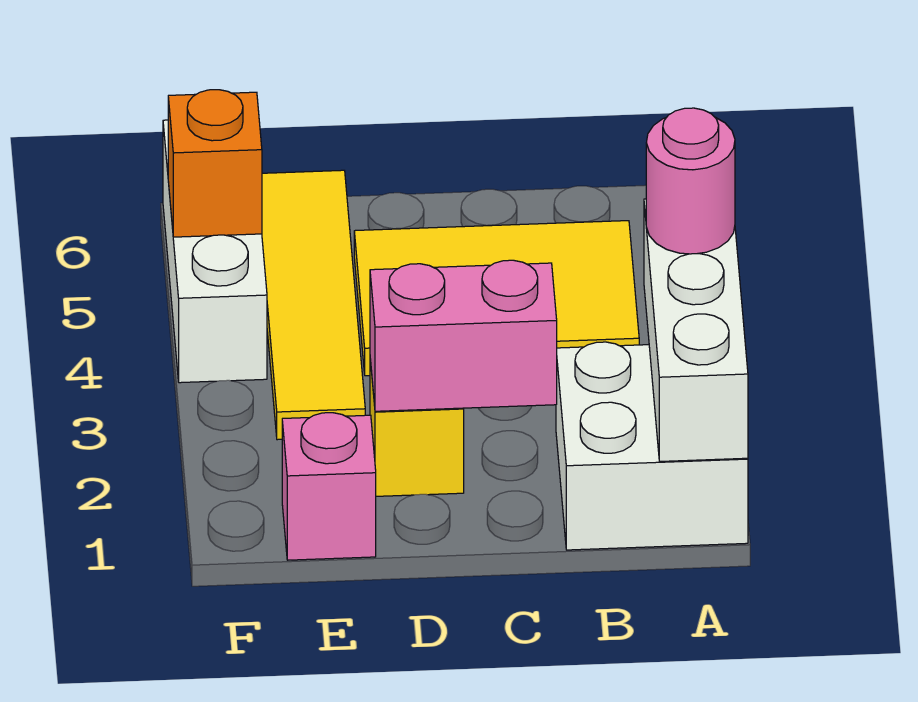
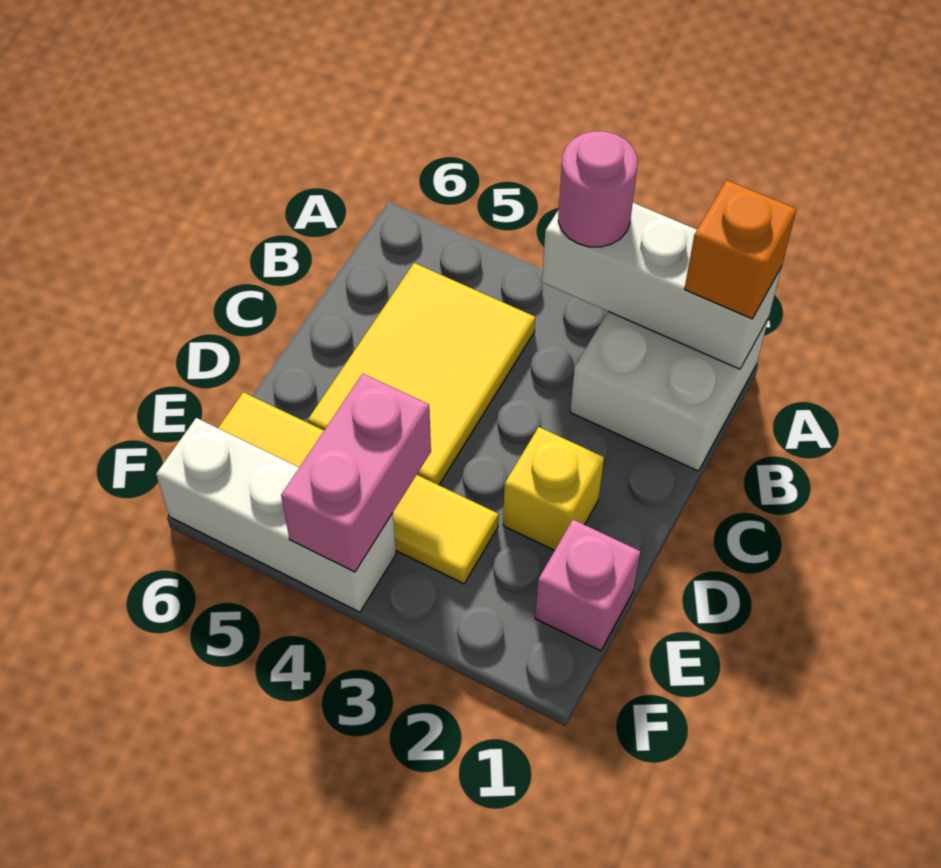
pink brick C2:D2 level 2 -> pink brick E4:F4 level 2
orange brick F5 level 2 -> orange brick A1 level 3

